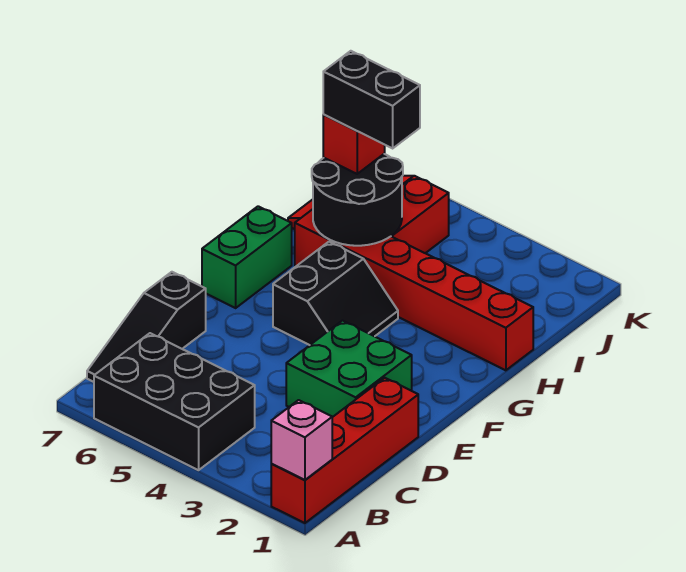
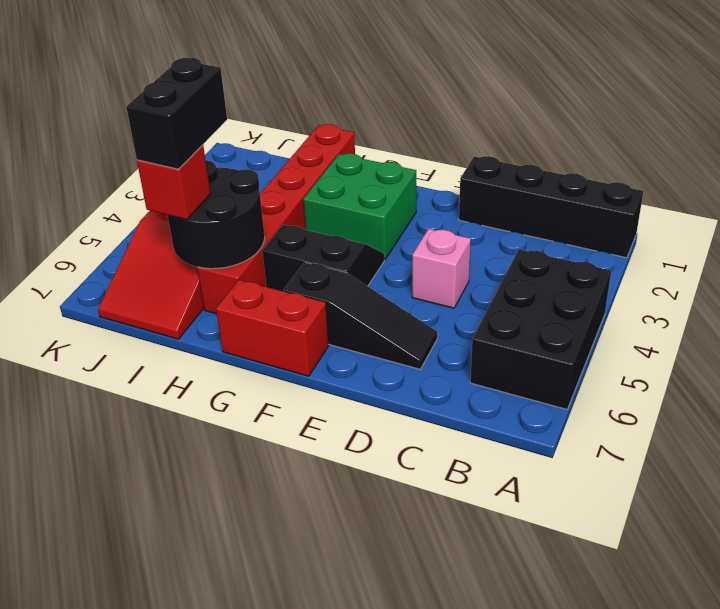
red brick A1:D1 level 1 -> black brick A1:D1 level 1
pink brick A1 level 2 -> pink brick D4 level 1
black slope B7:D7 level 1 top D -> black slope D6:F6 level 1 top F
green brick D2:E3 level 1 -> green brick F2:G3 level 1
green brick F7:G7 level 1 -> red brick F7:G7 level 1

